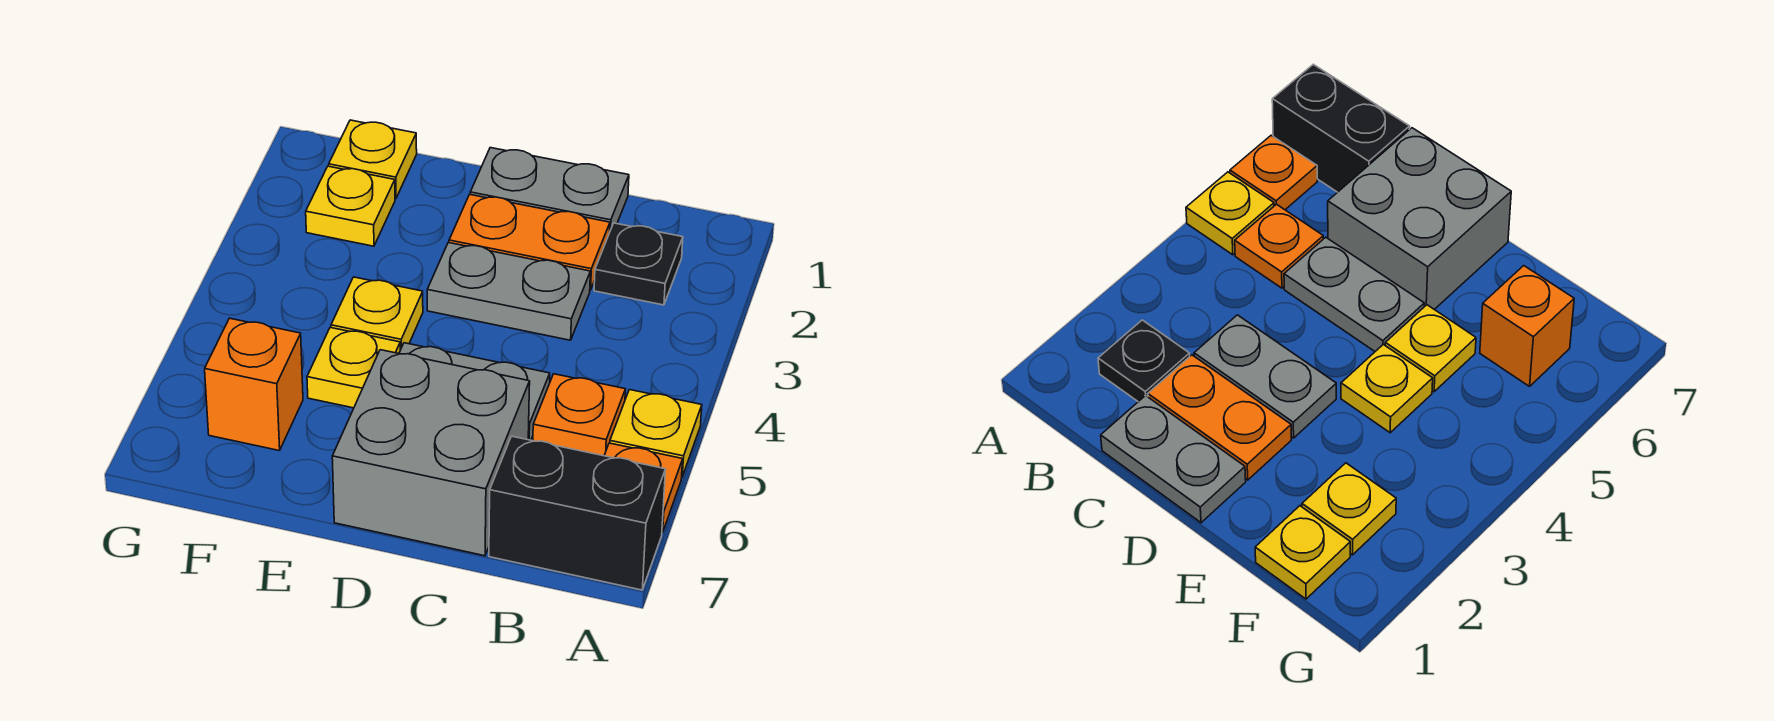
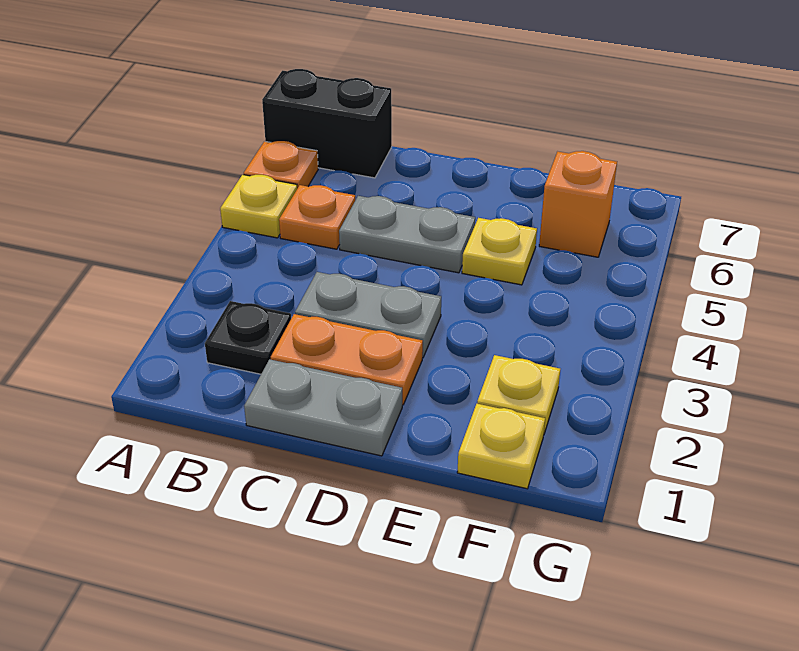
grey brick C6:D7 level 1 -> none
yellow plate E4 level 1 -> none

